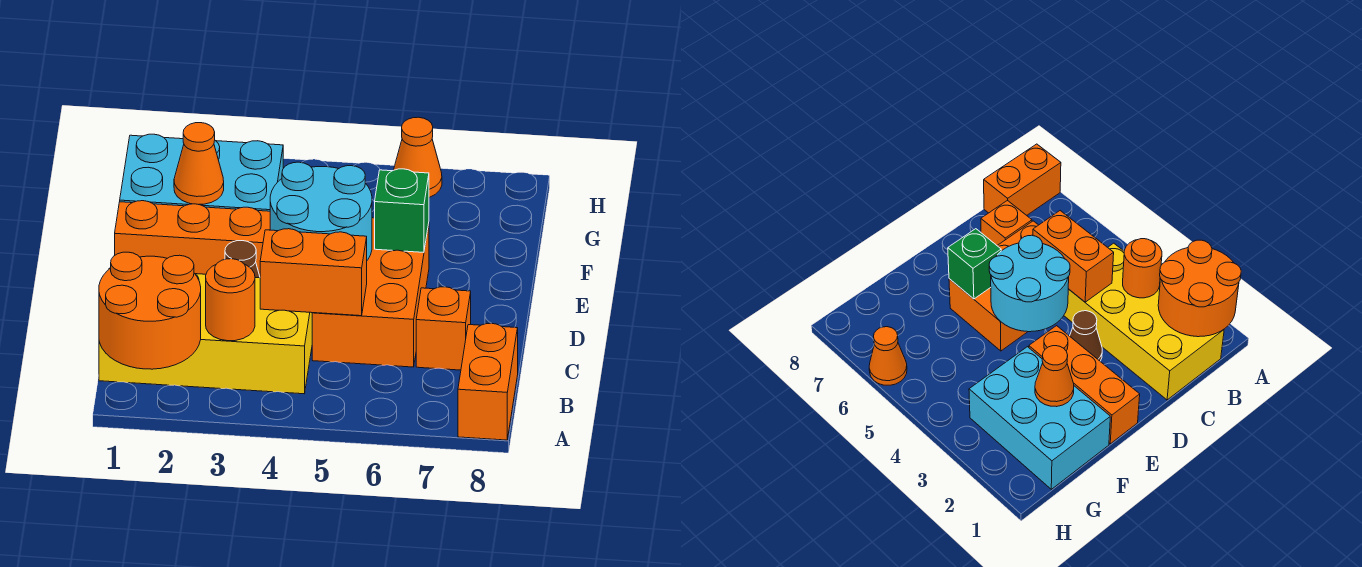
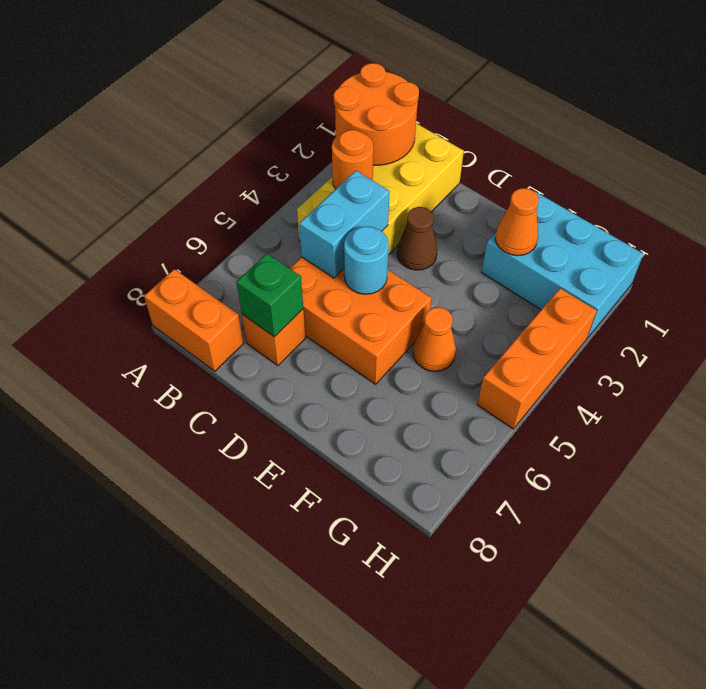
orange brick C4:C5 level 2 -> cyan brick C4:C5 level 2
cyan round brick D4:E5 level 2 -> cyan round brick D5 level 2
orange brick E1:E3 level 1 -> orange brick H3:H5 level 1
green brick E6 level 2 -> green brick C7 level 2
cyan brick F1:G3 level 1 -> cyan brick F1:H2 level 1
orange cone H6 level 1 -> orange cone F5 level 1

